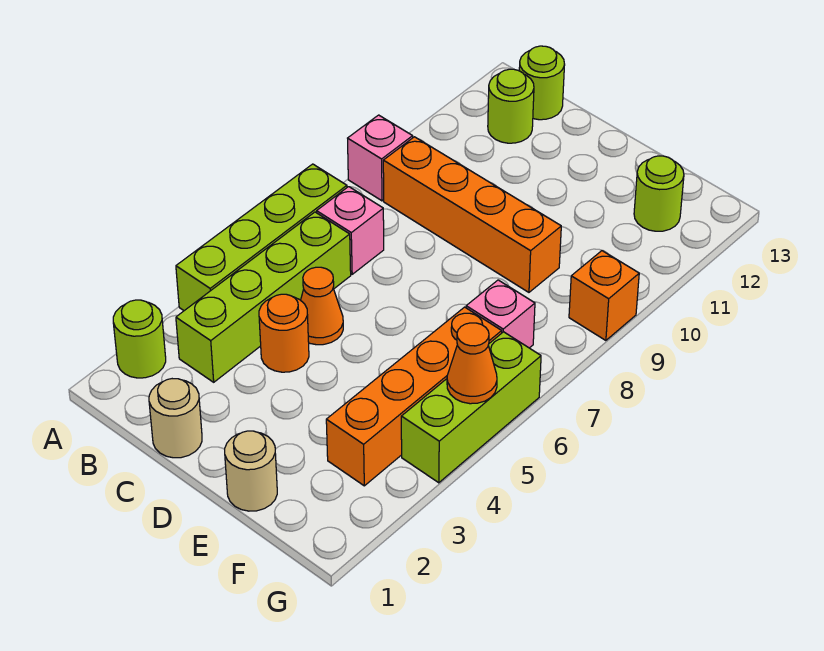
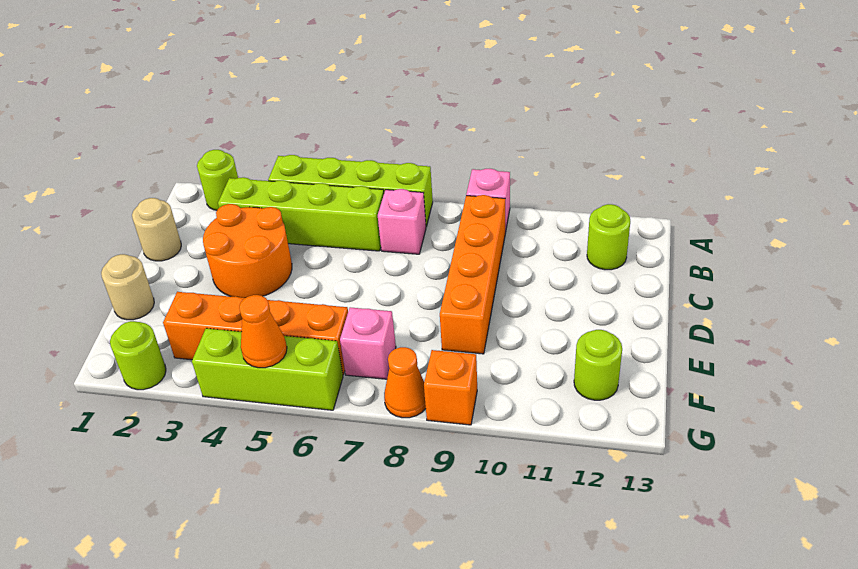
lime round brick B13 level 1 -> lime round brick G2 level 1
orange round brick C4 level 1 -> orange round brick C3:D4 level 1
orange cone C5 level 1 -> orange cone G8 level 1

